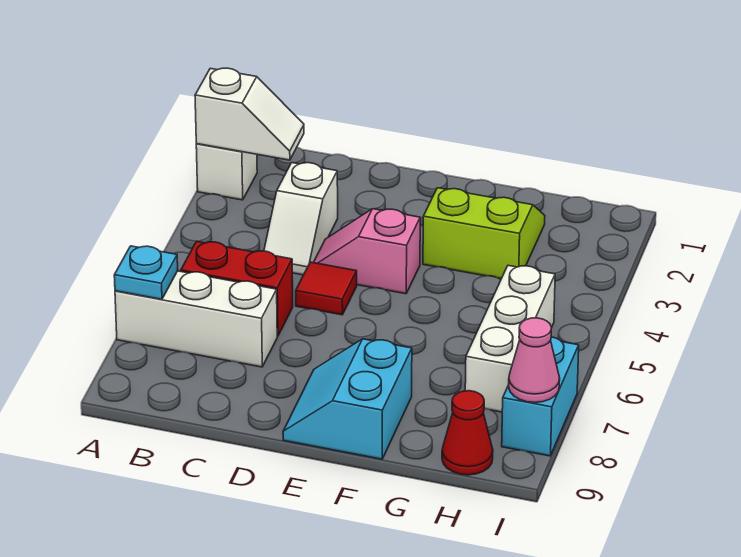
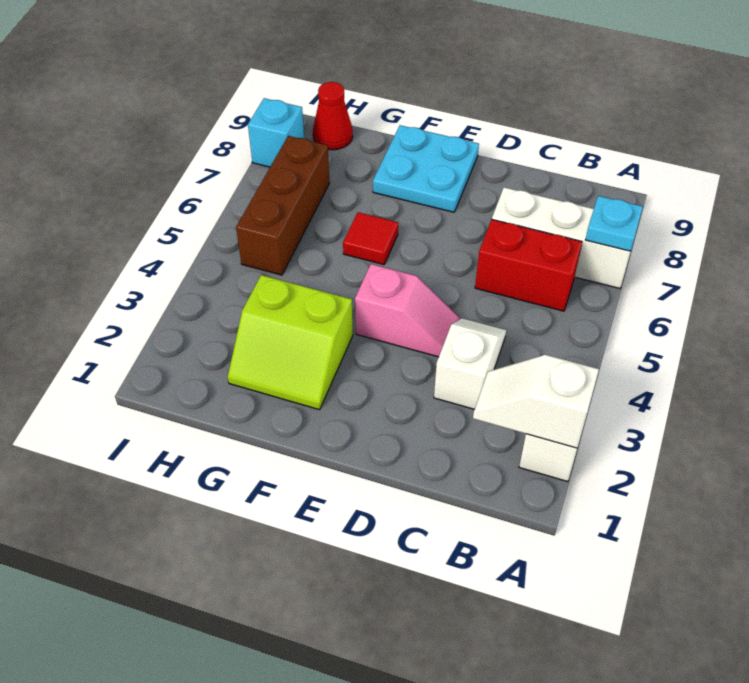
red tile D5 level 1 -> red tile F6 level 1
cyan slope E8:F9 level 1 top F -> cyan plate E8:F9 level 1
white brick H5:H7 level 1 -> brown brick H5:H7 level 1
cyan brick I7:I8 level 1 -> cyan brick I8 level 1
pink cone I8 level 2 -> none

